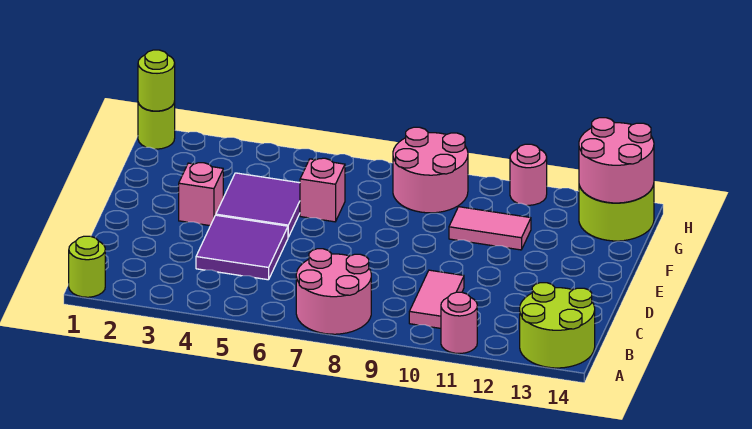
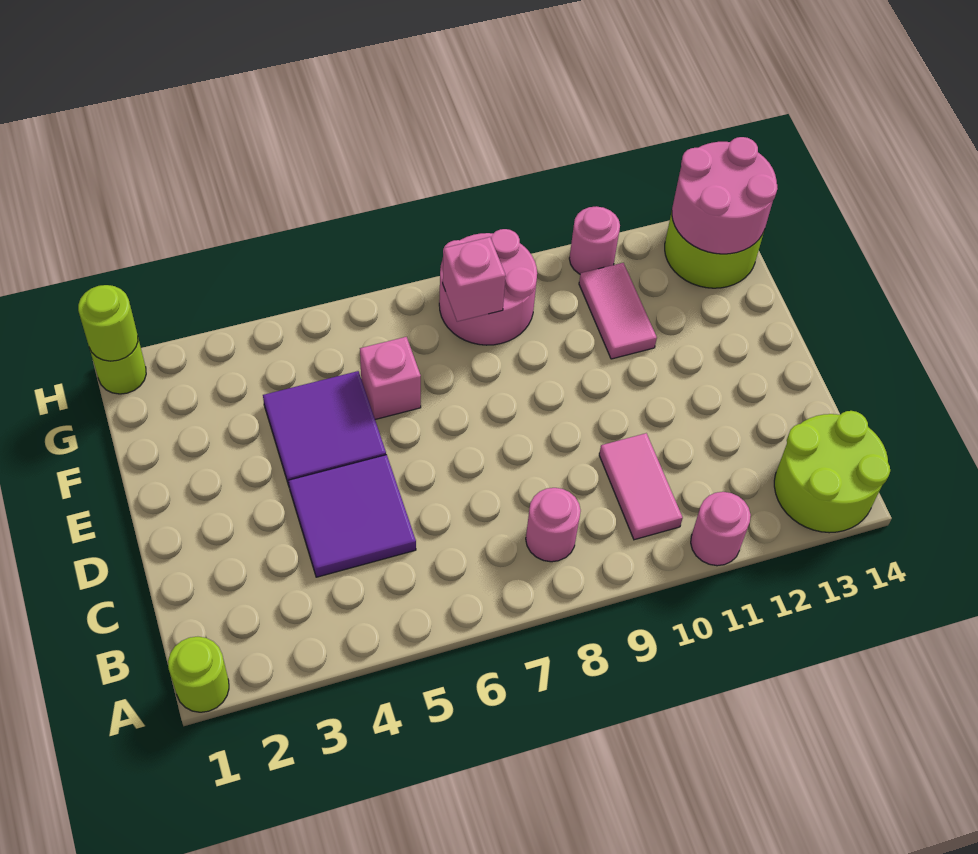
pink round brick A7:B8 level 1 -> pink round brick B8 level 1
pink brick E3 level 1 -> pink brick G8 level 2
pink tile F10:F11 level 1 -> pink tile F11:G11 level 1

